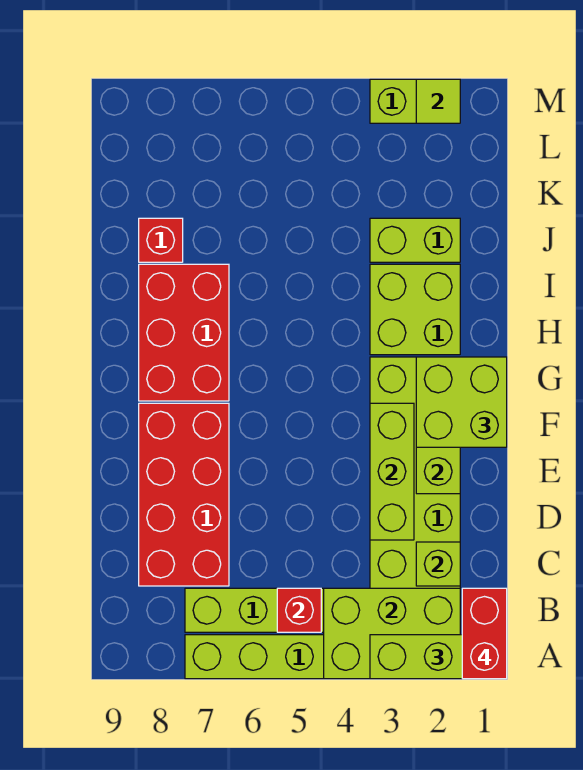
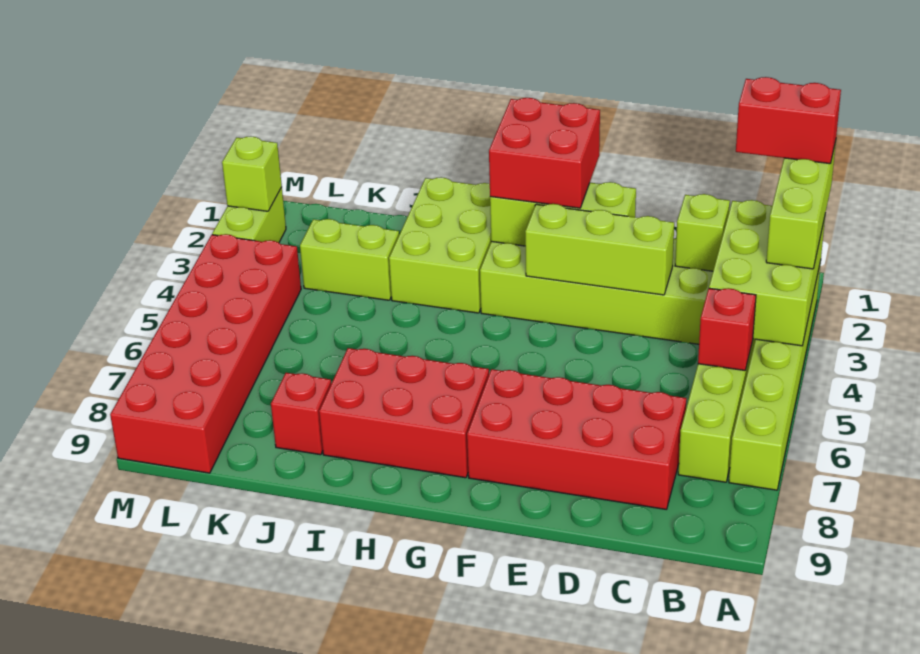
lime brick F1:G2 level 3 -> red brick F1:G2 level 3
lime brick H2:I3 level 1 -> lime brick H1:I3 level 1
lime brick J2:J3 level 1 -> lime brick J3:K3 level 1
none -> red brick L4:M9 level 1
lime tile M2 level 2 -> lime brick M2 level 2

